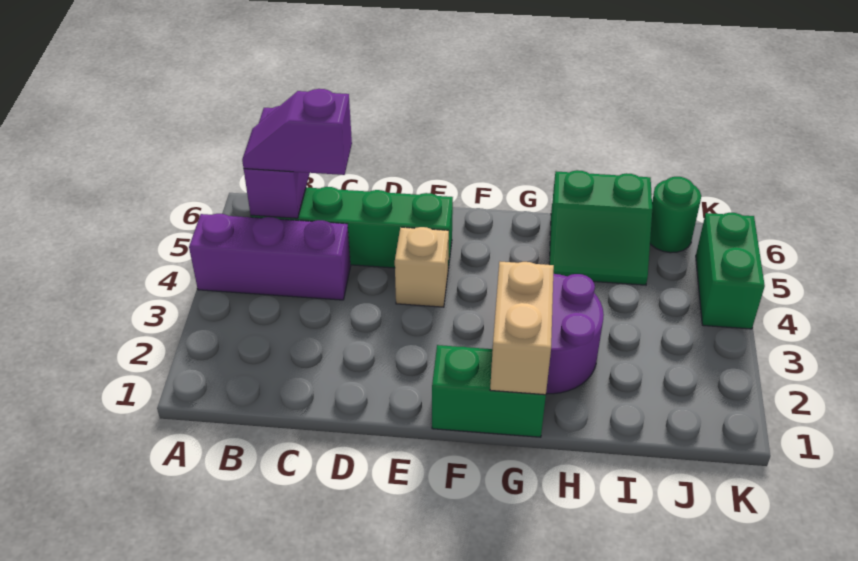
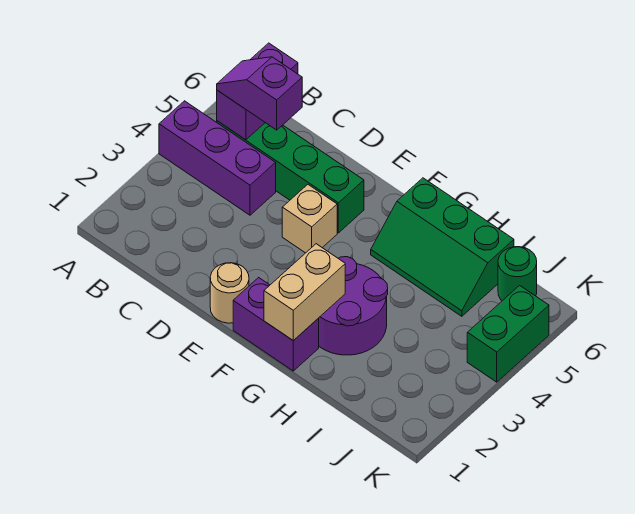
none -> tan round brick E1 level 1
green brick F1:G1 level 1 -> purple brick F1:G1 level 1
green slope H5:I6 level 1 top 6 -> green slope G5:I6 level 1 top 6

